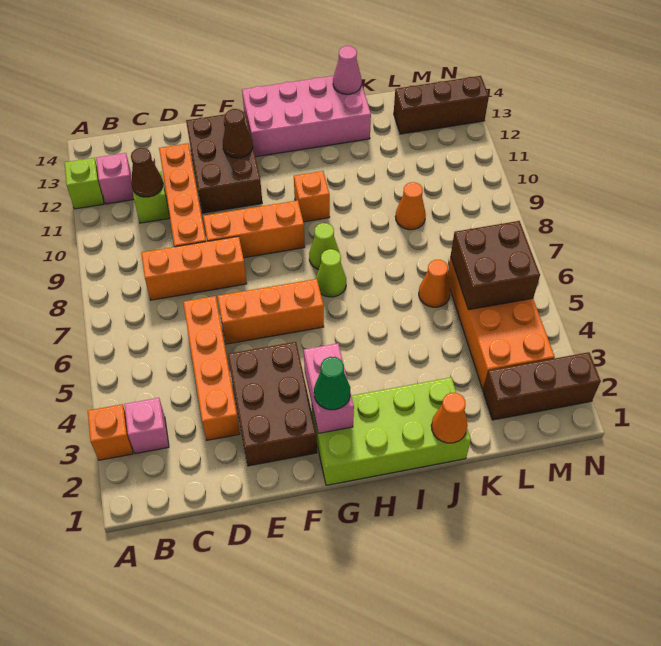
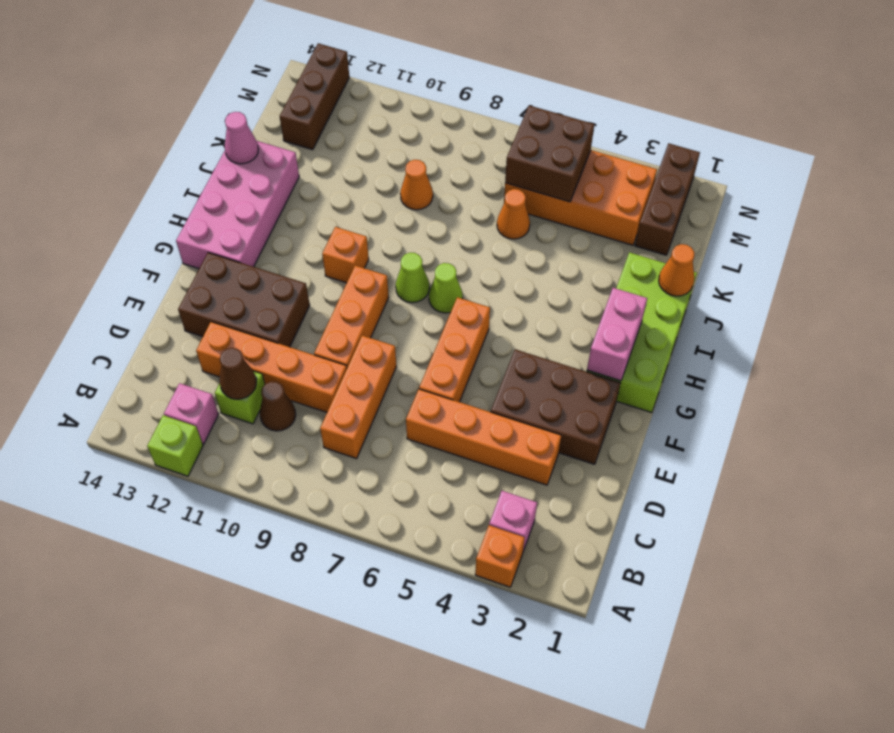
brown cone F12 level 2 -> brown cone C10 level 1
pink brick G2:G3 level 2 -> pink brick G2:H2 level 2
green cone G2 level 3 -> none

